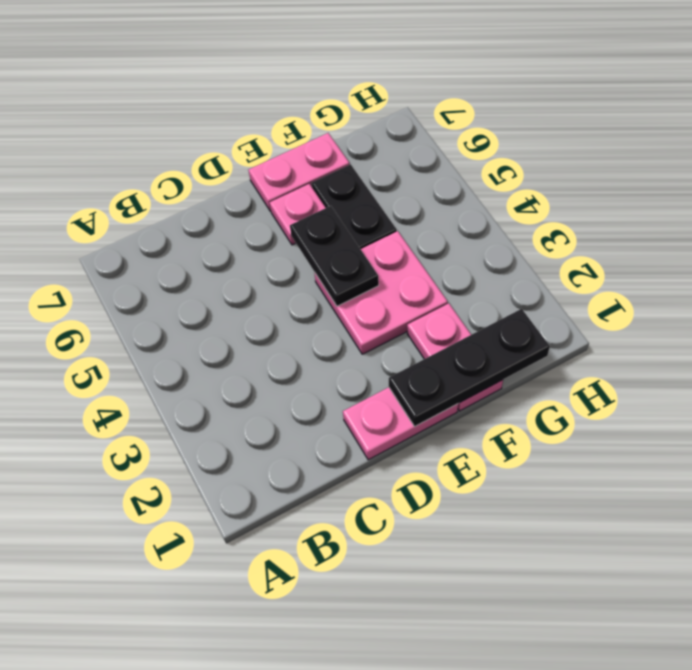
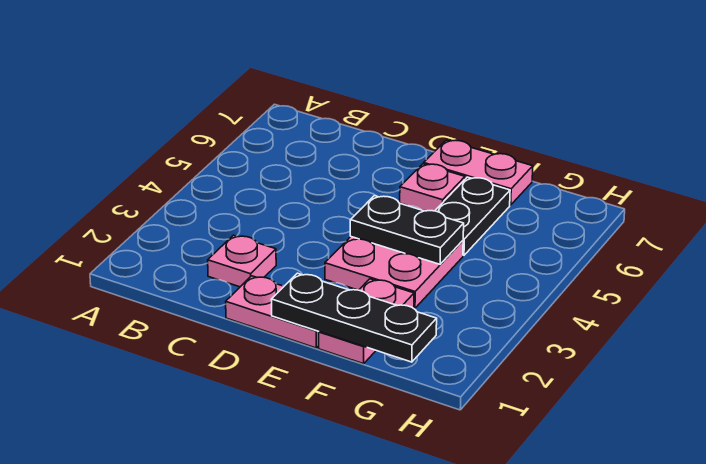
none -> pink plate C2 level 1
black plate E4:E5 level 2 -> black plate E4:F4 level 2

